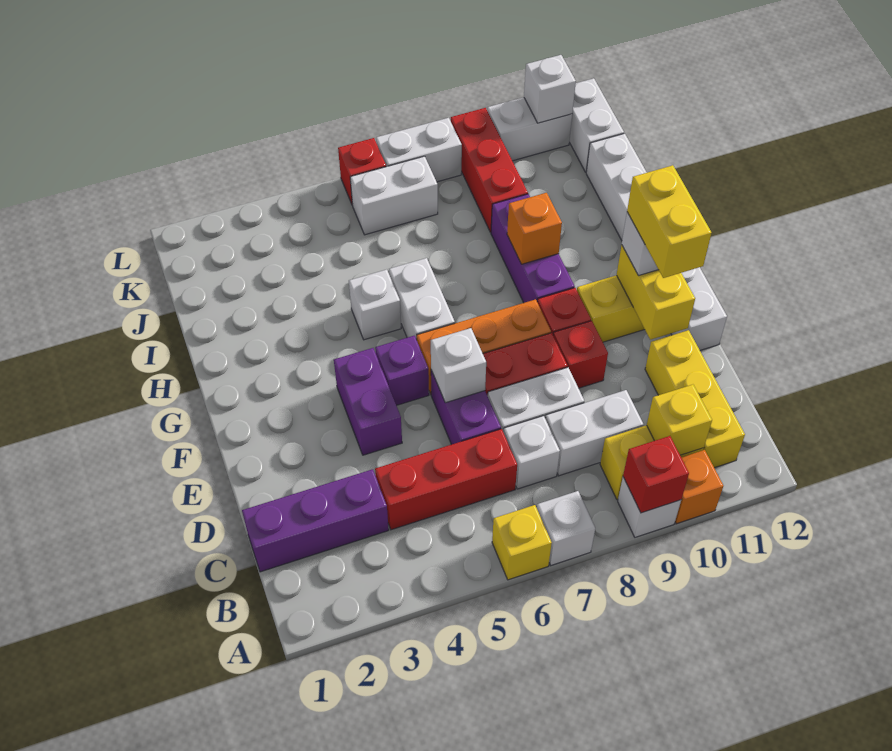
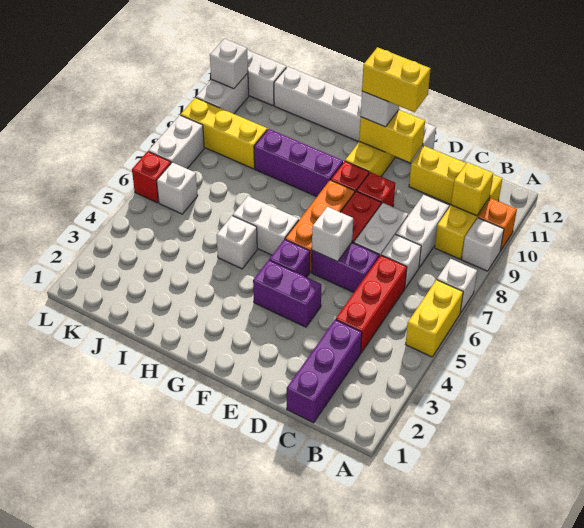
yellow brick A6 level 1 -> yellow brick A5:A6 level 1
red brick A9 level 2 -> none
orange brick H9 level 2 -> none
red brick J9:L9 level 1 -> yellow brick J9:L9 level 1
white brick K6:K7 level 1 -> white brick K6 level 1

